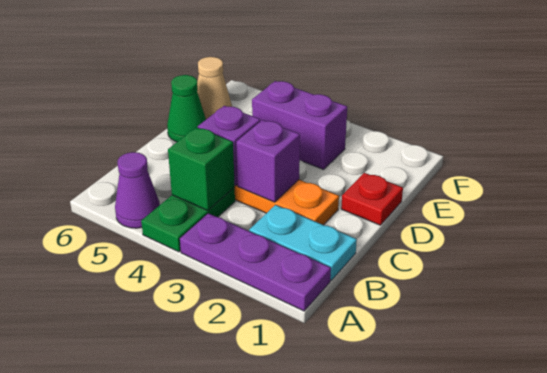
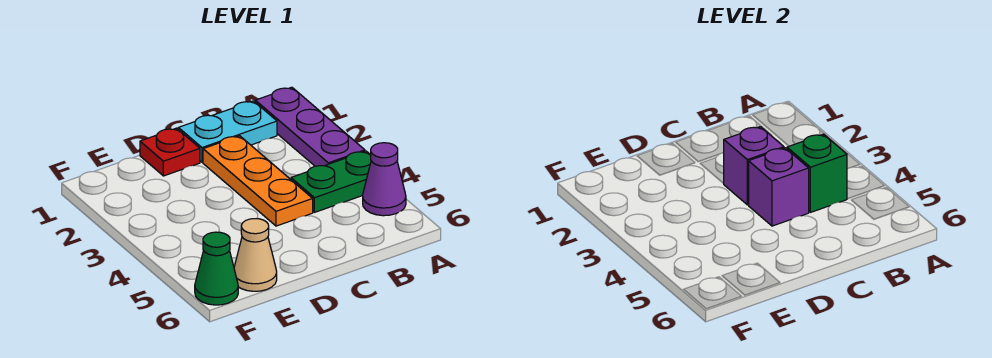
cyan plate B1:B2 level 1 -> cyan plate B1:C1 level 1
green cone D6 level 1 -> green cone F6 level 1
purple brick E3:E4 level 1 -> none

